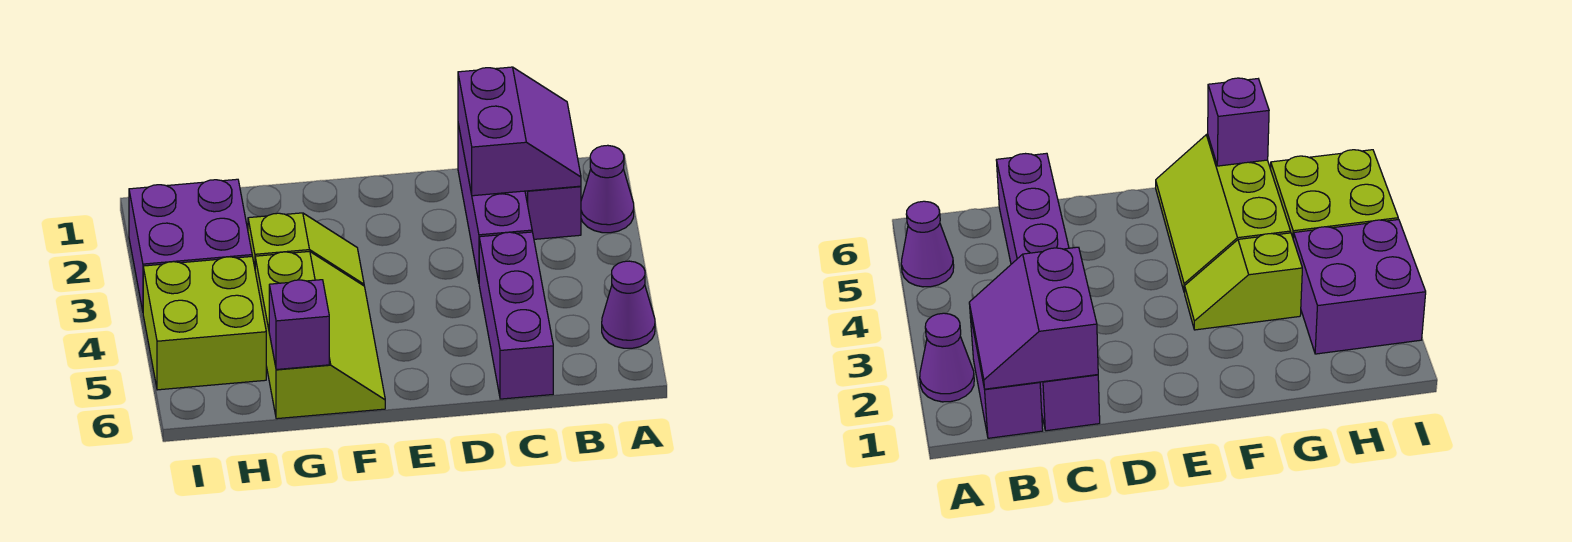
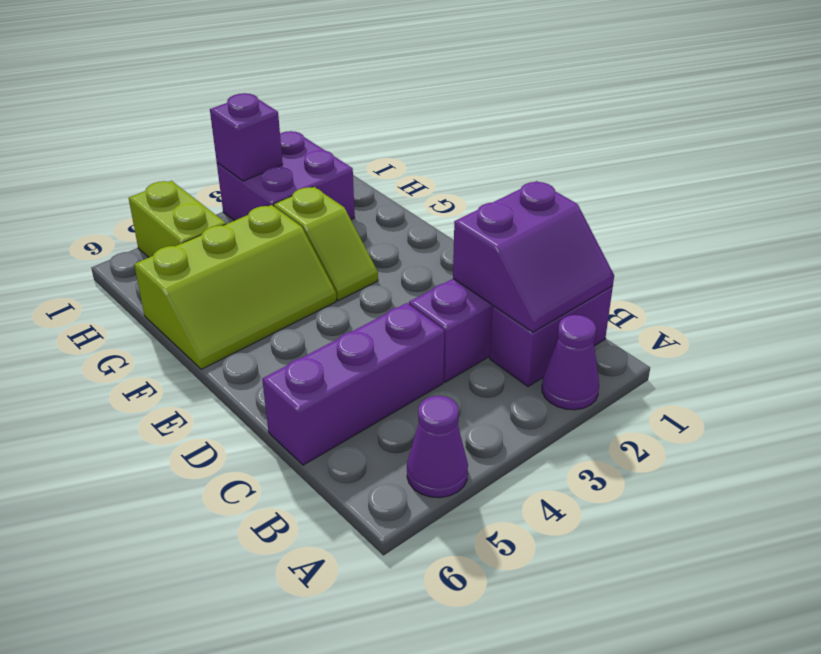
purple brick G6 level 2 -> purple brick I3 level 2
lime brick H4:I5 level 1 -> lime brick H5:I5 level 1

